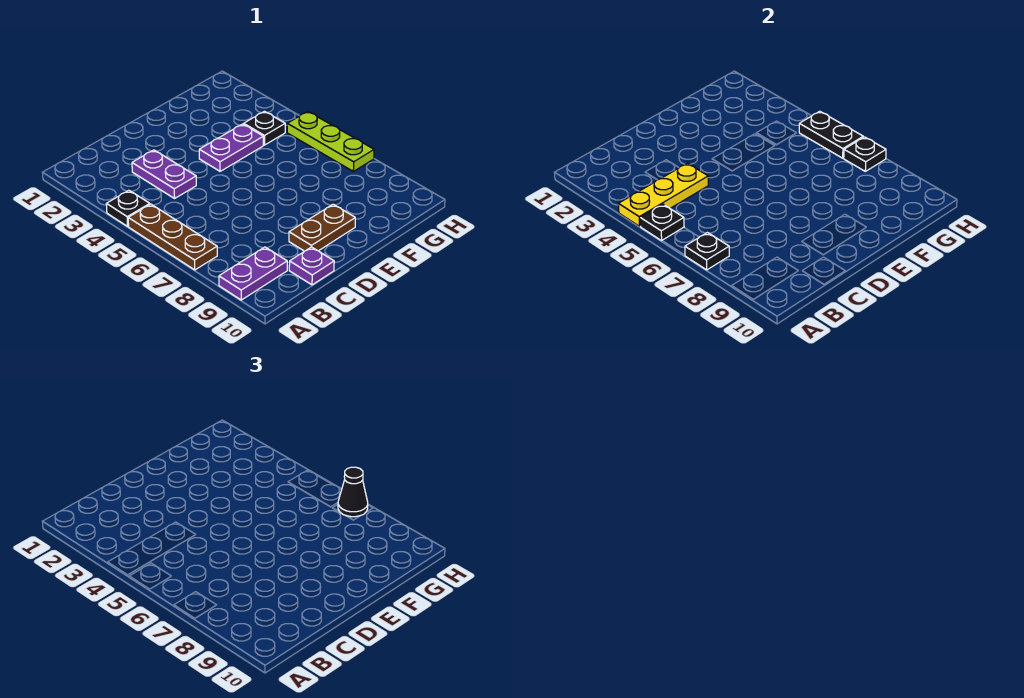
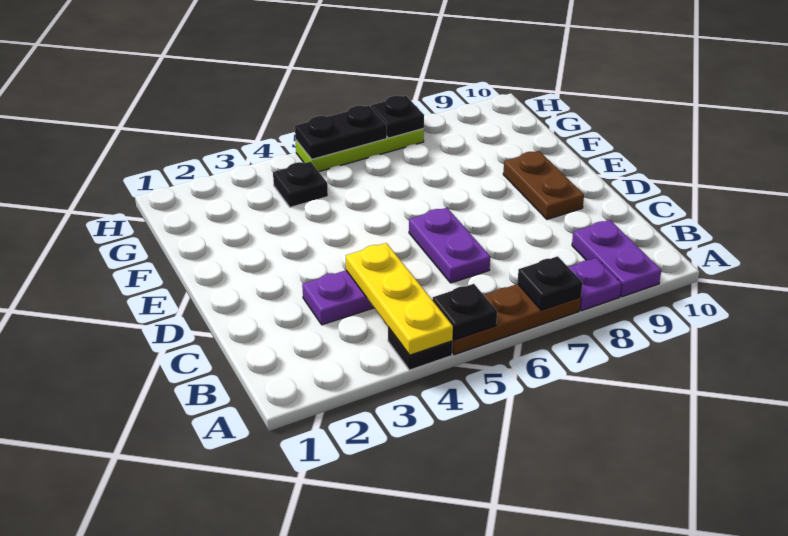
purple plate C10 level 1 -> purple plate A8 level 1
purple plate E4:F4 level 1 -> purple plate C6:D6 level 1
black cone H7 level 3 -> none

